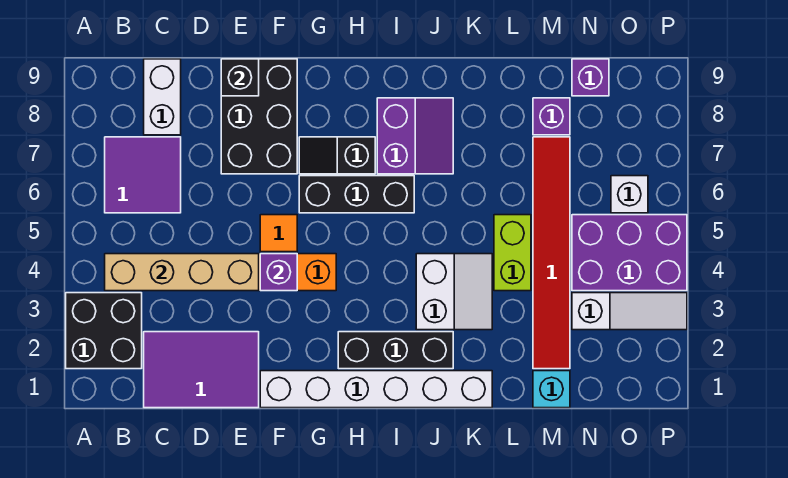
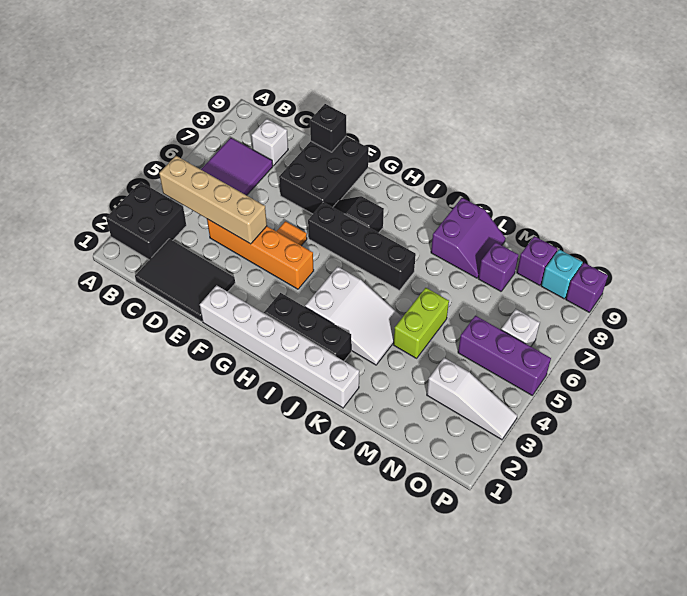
purple tile C1:E2 level 1 -> black tile C1:E2 level 1
white brick C8:C9 level 1 -> white brick C8 level 1
purple brick F4 level 2 -> purple brick P9 level 1
black brick G6:I6 level 1 -> black brick G6:J6 level 1
purple slope I7:J8 level 1 top I -> purple slope K8:L9 level 1 top K
white slope J3:K4 level 1 top J -> white slope I3:K4 level 1 top I
cyan brick M1 level 1 -> cyan brick O9 level 1
red tile M2:M7 level 1 -> none
purple brick N4:P5 level 1 -> purple brick N5:P5 level 1

